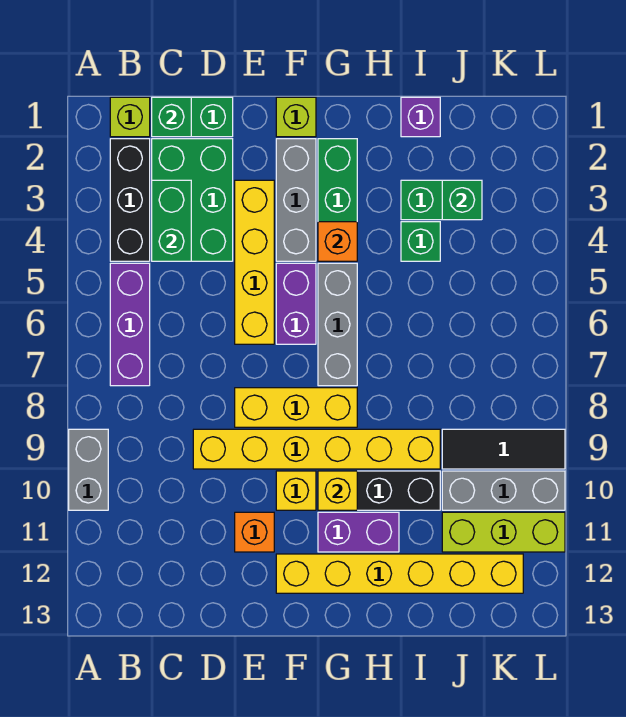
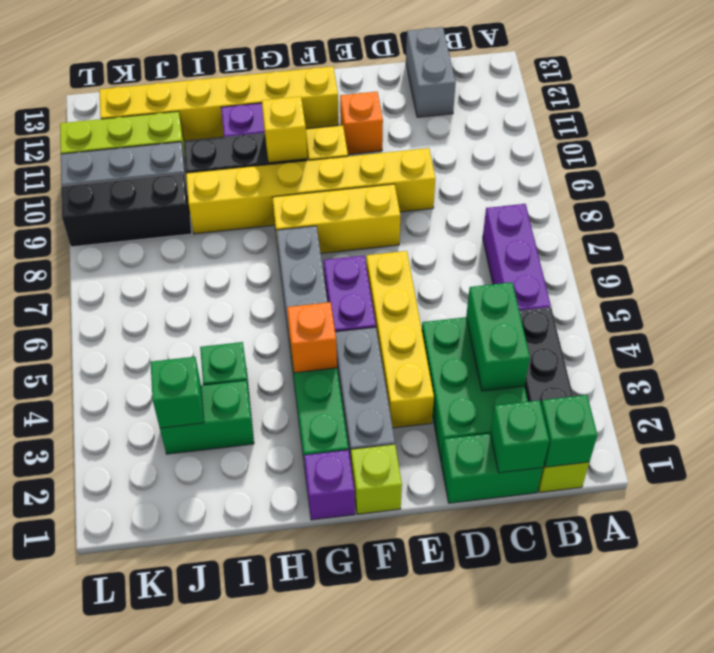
grey brick A9:A10 level 1 -> grey brick C12:C13 level 1
none -> green brick B1 level 2
purple brick I1 level 1 -> purple brick G1 level 1
black tile J9:L9 level 1 -> black brick J9:L9 level 1

